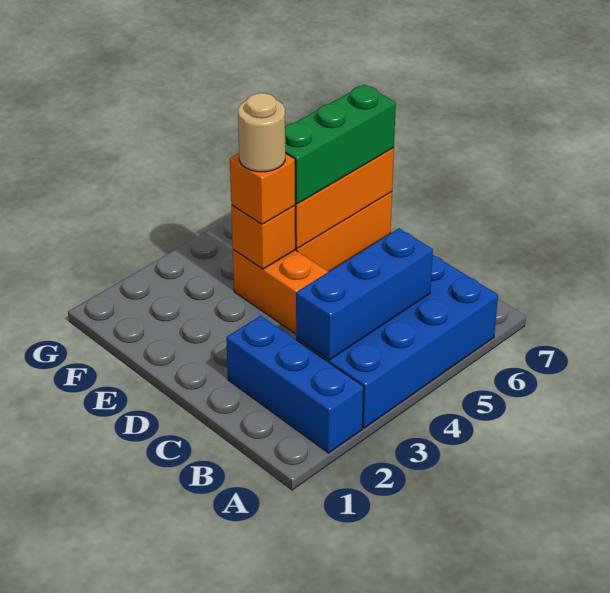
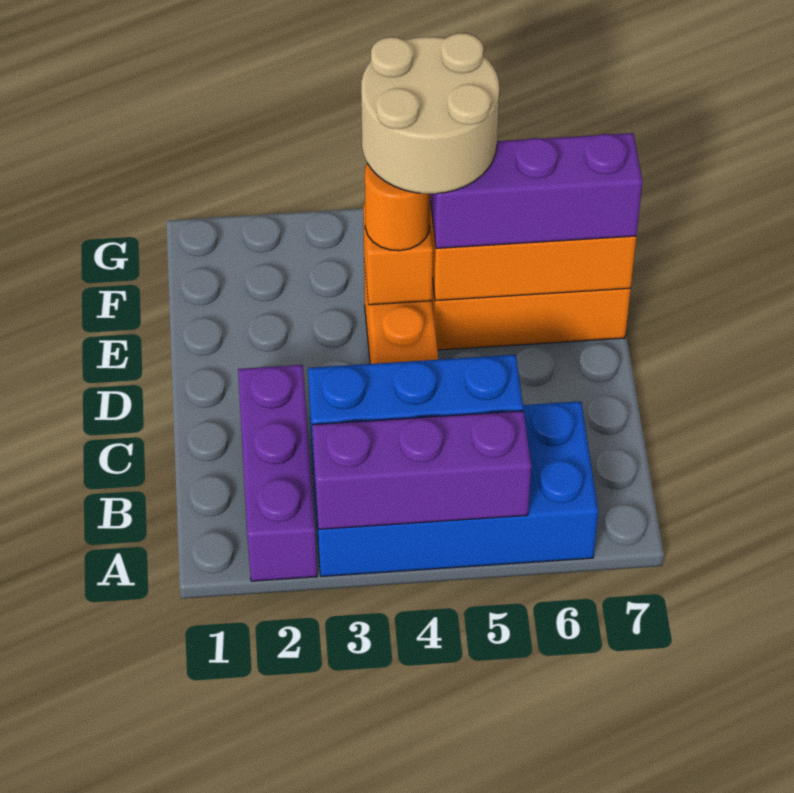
blue brick A2:C2 level 1 -> purple brick A2:C2 level 1
none -> purple brick A3:A5 level 2
orange brick E4 level 3 -> orange round brick E4 level 3
tan round brick E4 level 4 -> tan round brick E4:F5 level 4
green brick E5:E7 level 3 -> purple brick E5:E7 level 3

